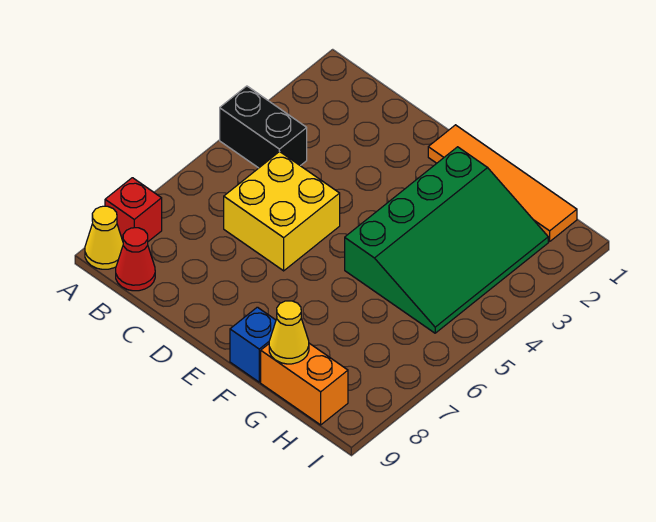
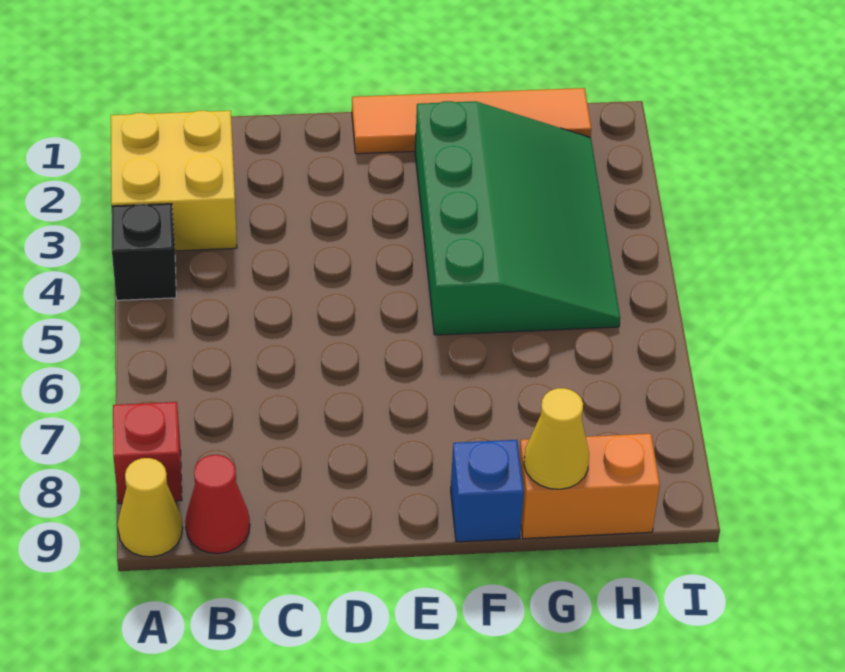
black brick A4:B4 level 1 -> black brick A4 level 1
yellow brick C5:D6 level 1 -> yellow brick A2:B3 level 1

